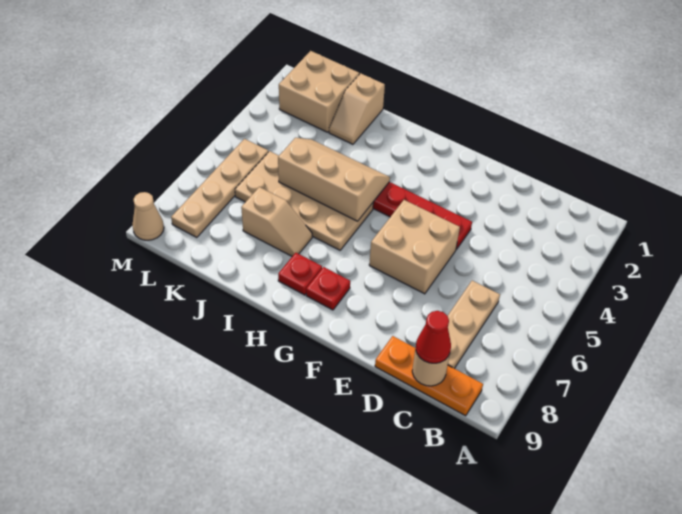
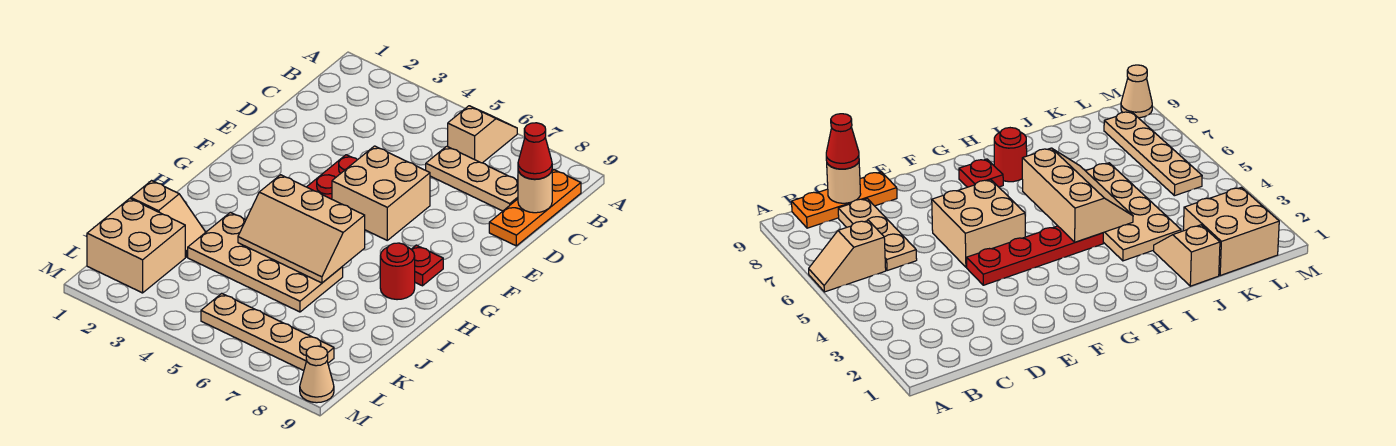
tan slope H4:J5 level 2 top 5 -> tan slope H4:I6 level 2 top H
tan plate H5:K6 level 1 -> tan plate I3:J6 level 1
red plate H8 level 1 -> red round brick H8 level 1
tan slope I7:J7 level 1 top J -> tan slope A6:B6 level 1 top B

